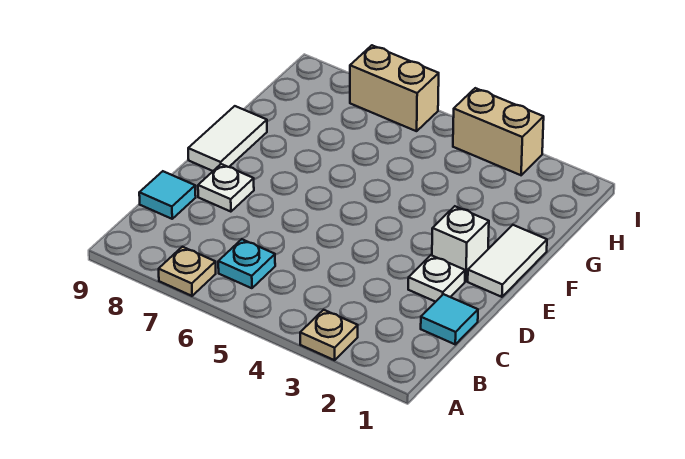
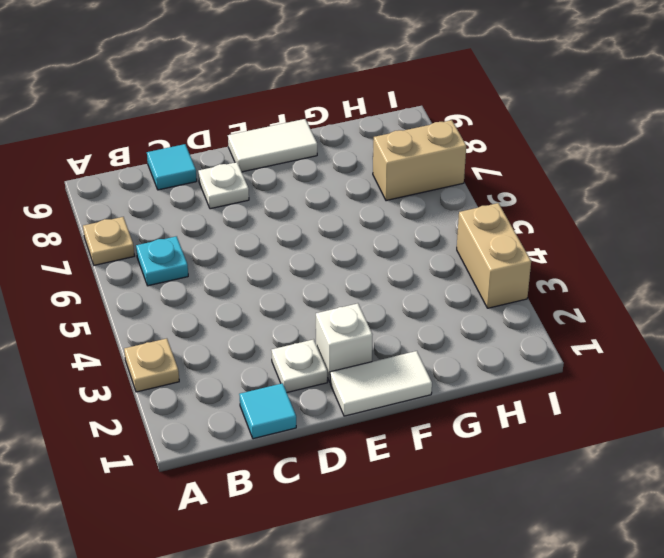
tan brick I6:I7 level 1 -> tan brick H7:I7 level 1

